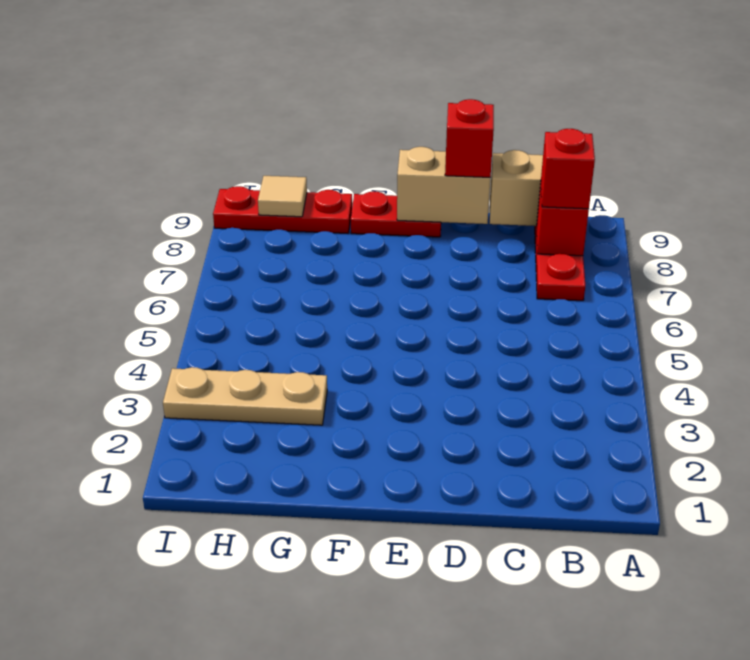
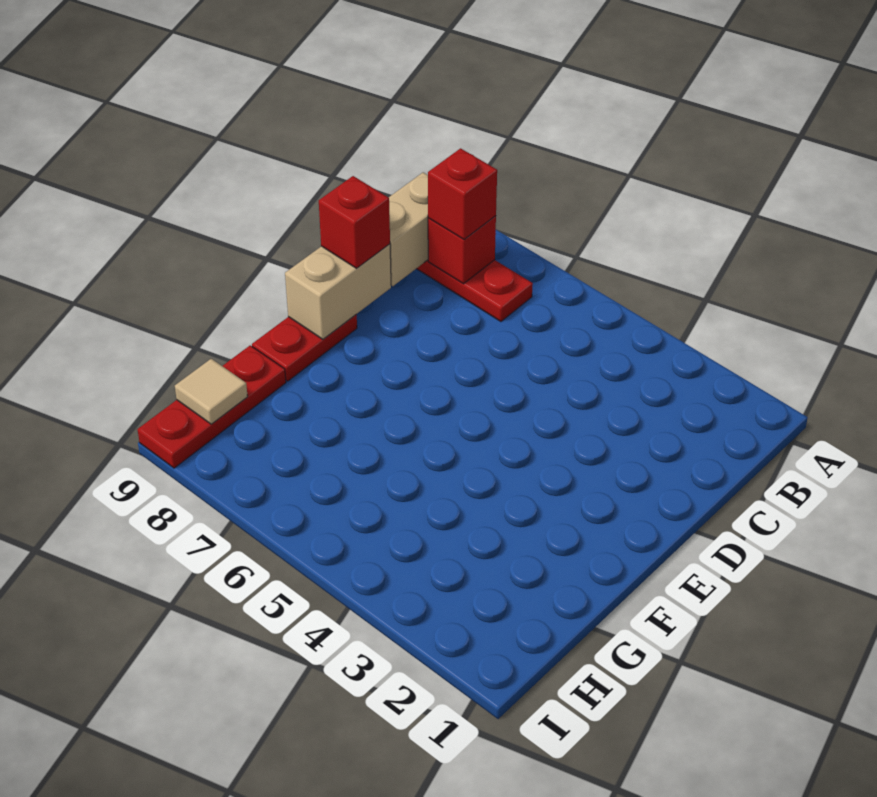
tan plate G3:I3 level 1 -> none

